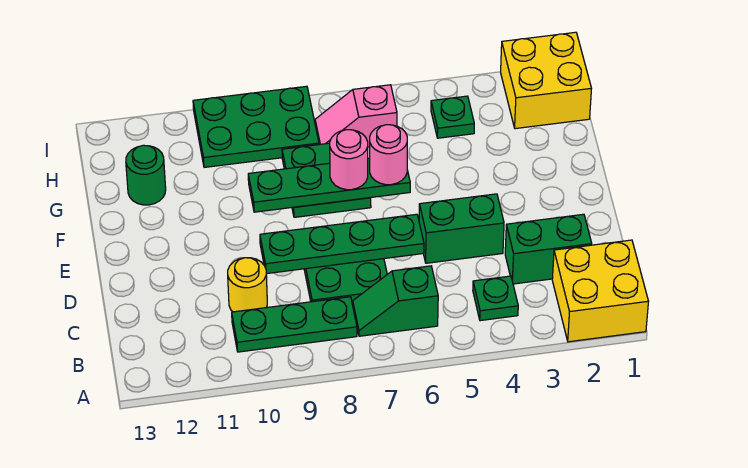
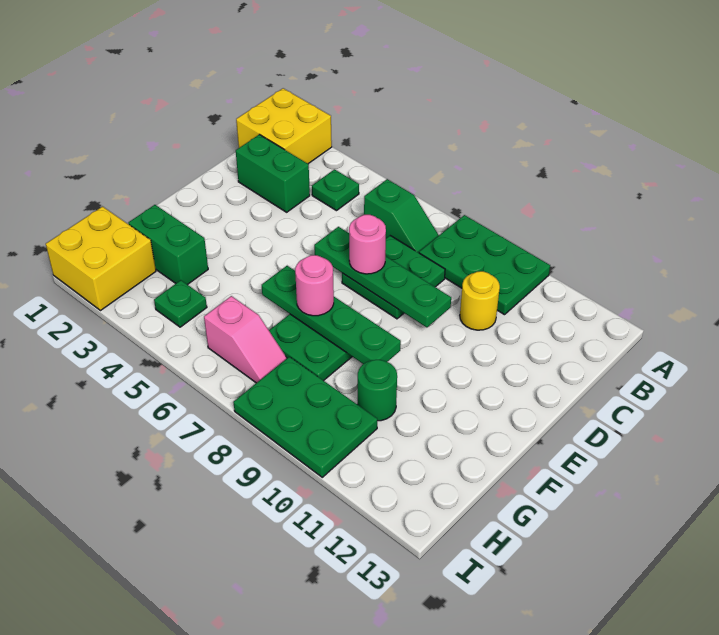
green plate B8:B10 level 1 -> green plate A8:B10 level 1
green brick D4:D5 level 1 -> green brick G2:G3 level 1
pink round brick F6 level 3 -> pink round brick D7 level 3
green round brick G12 level 1 -> green round brick G10 level 1

